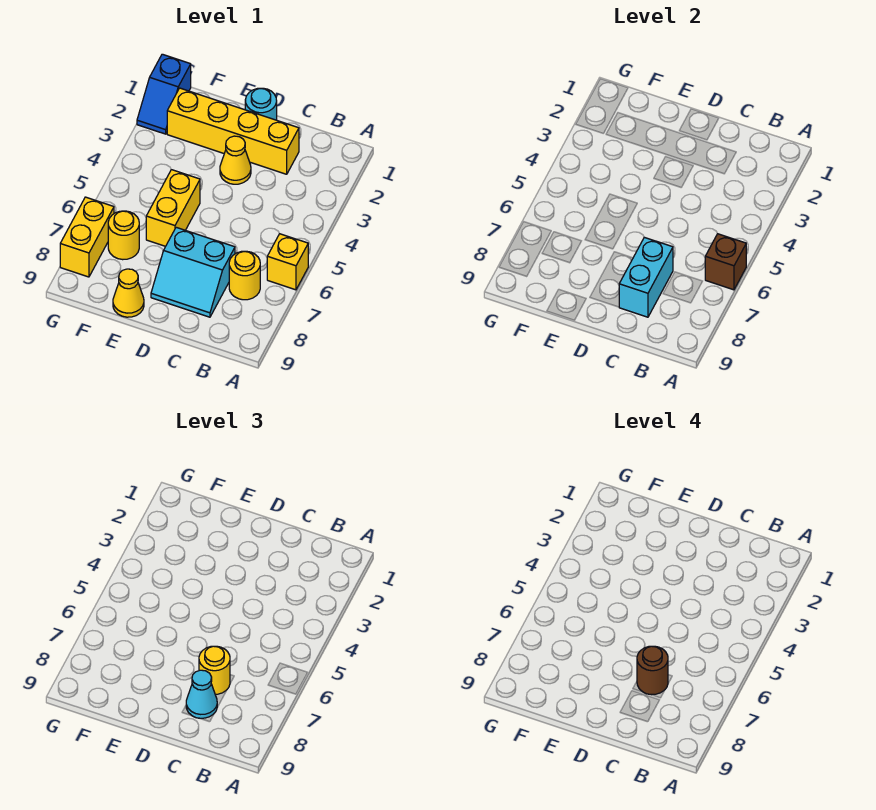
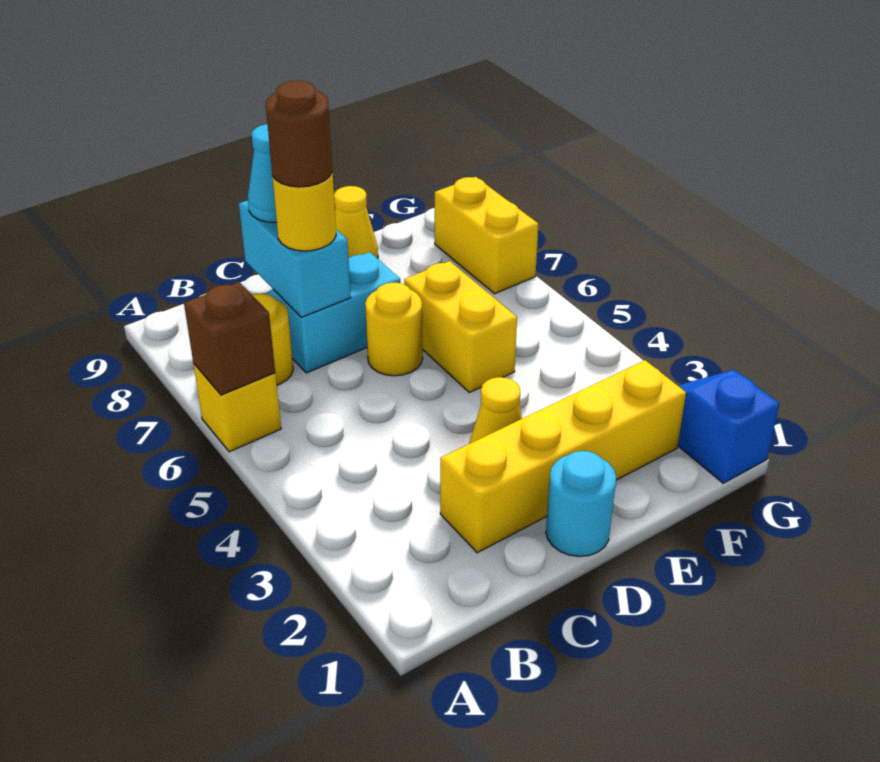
yellow round brick F7 level 1 -> yellow round brick D6 level 1

